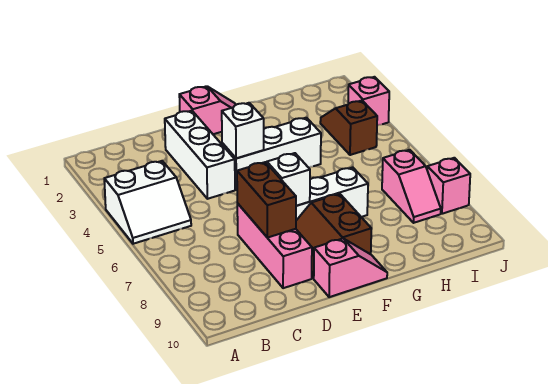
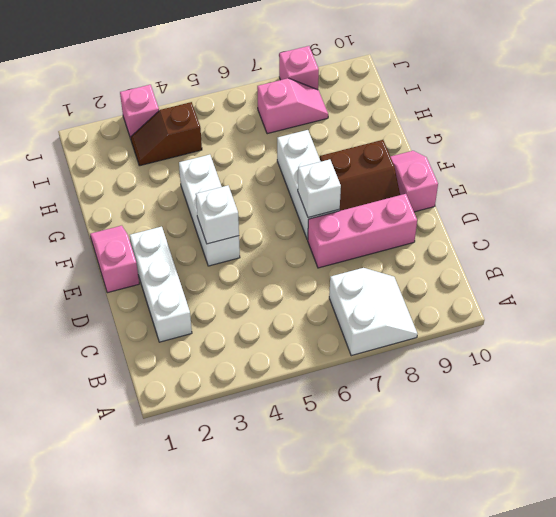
white slope A4:B5 level 1 top 4 -> white slope A7:B8 level 1 top 7
white brick D2:D4 level 1 -> white brick C2:E2 level 1
brown brick D7:D8 level 2 -> none

